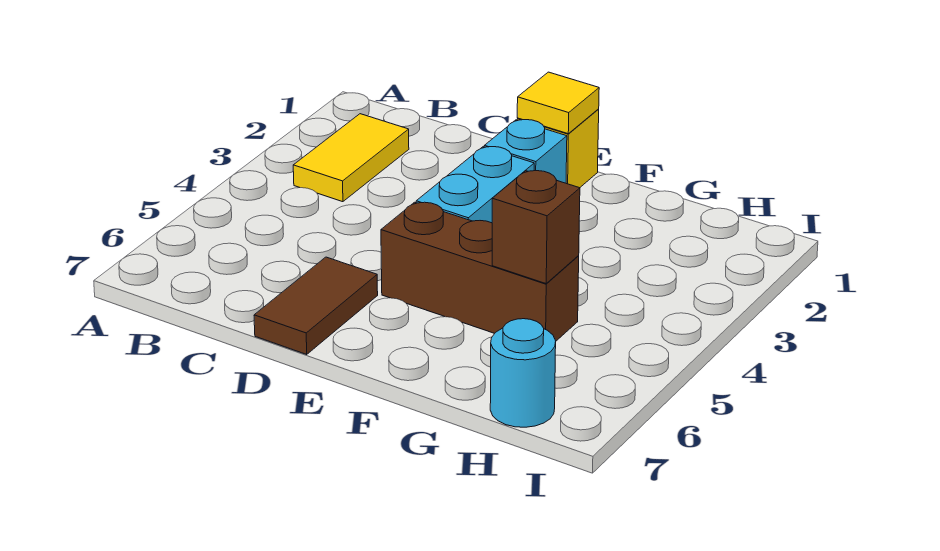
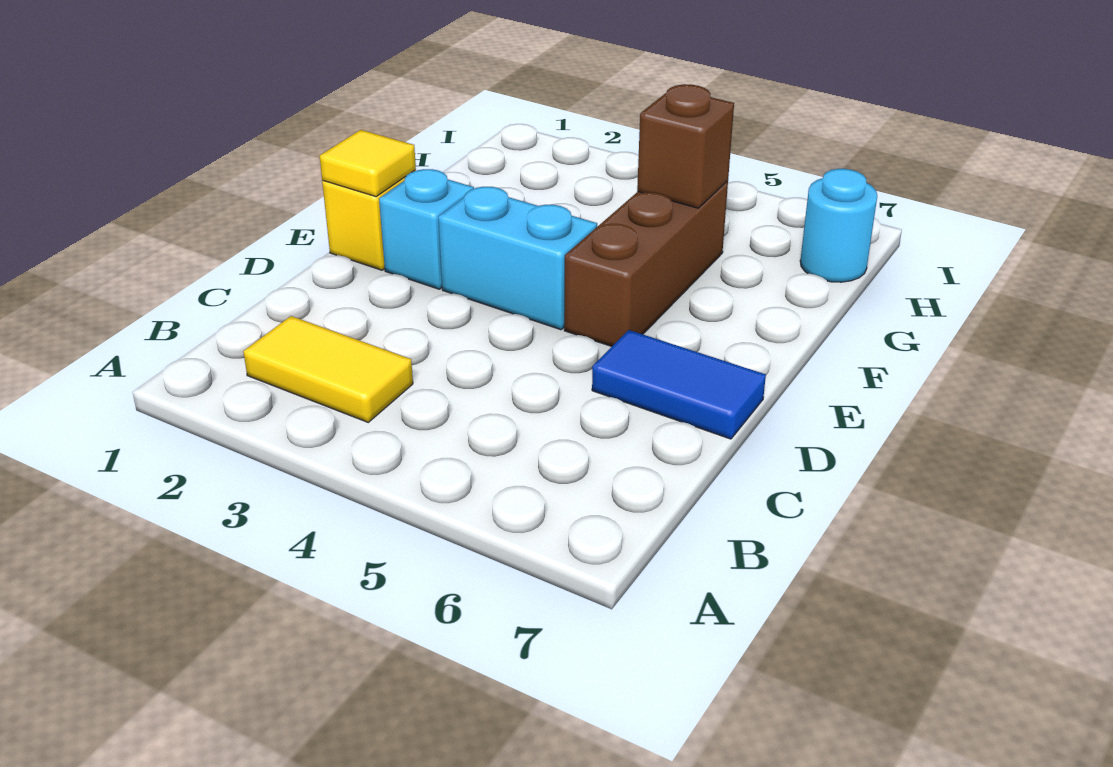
brown tile D6:D7 level 1 -> blue tile D6:D7 level 1

